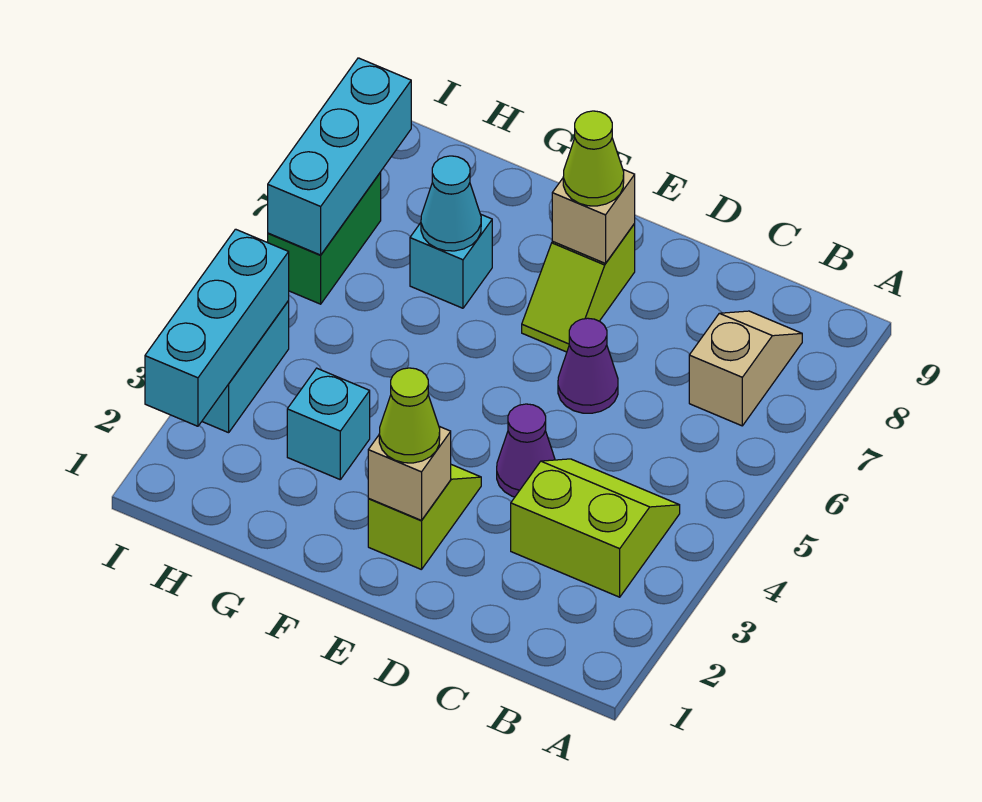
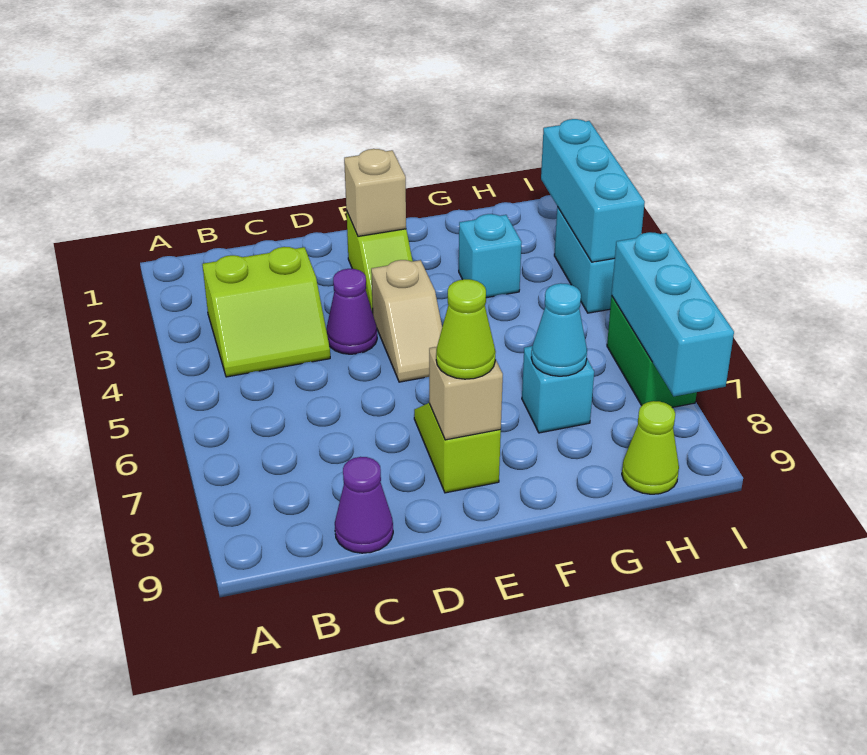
tan slope B7:B8 level 1 top 7 -> tan slope E4:E5 level 1 top 4
purple cone D6 level 1 -> purple cone C9 level 1
lime cone E2 level 3 -> lime cone H9 level 1

